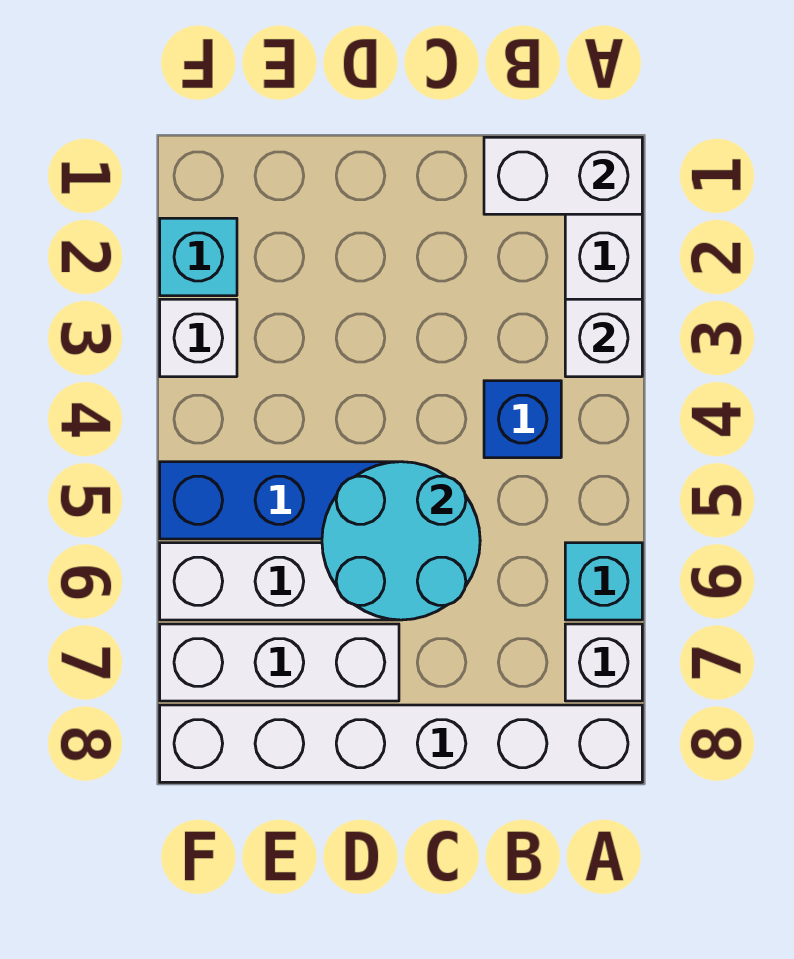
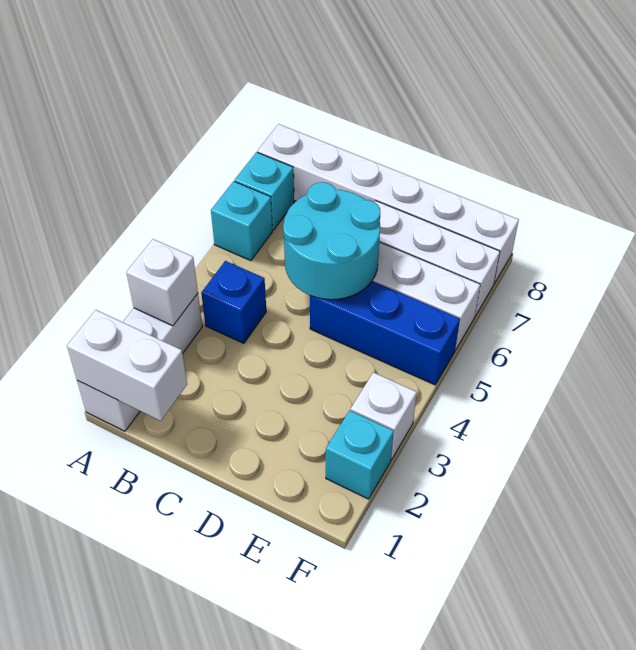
white brick A7 level 1 -> cyan brick A7 level 1

